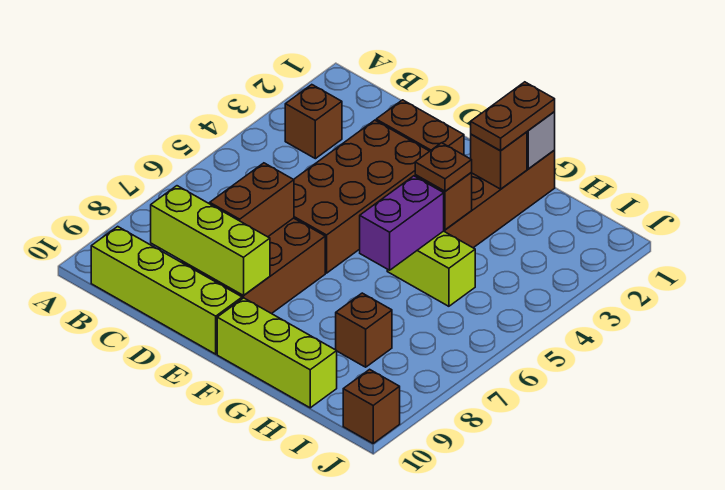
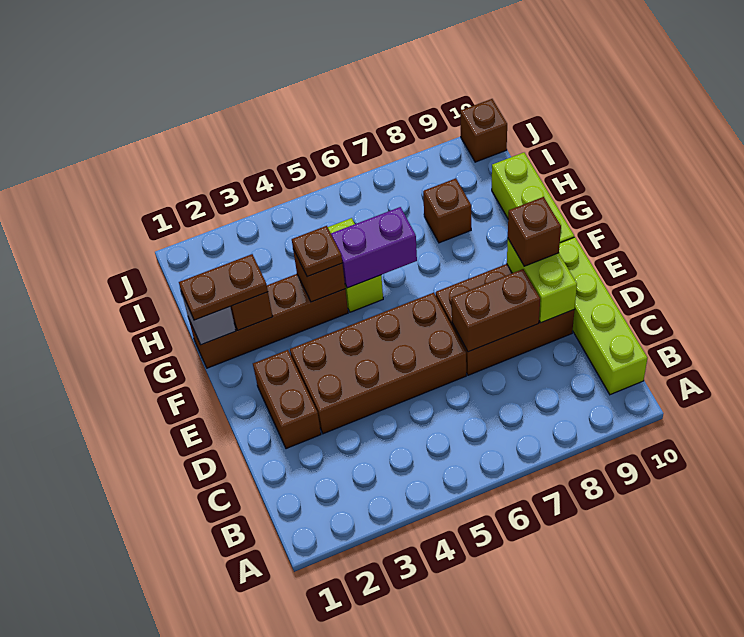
brown brick B3 level 1 -> brown brick E9 level 3
lime brick C9:E9 level 2 -> lime brick D9:E9 level 2

